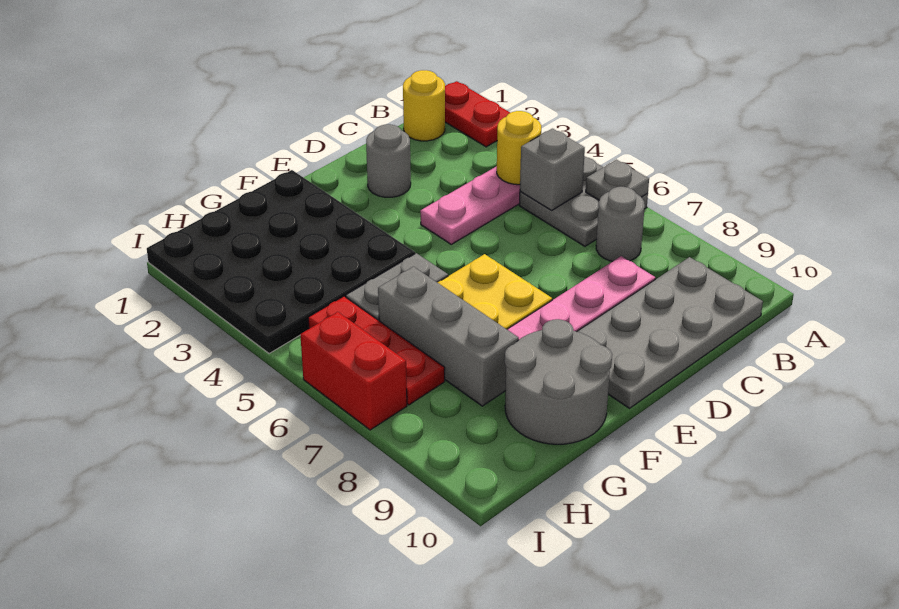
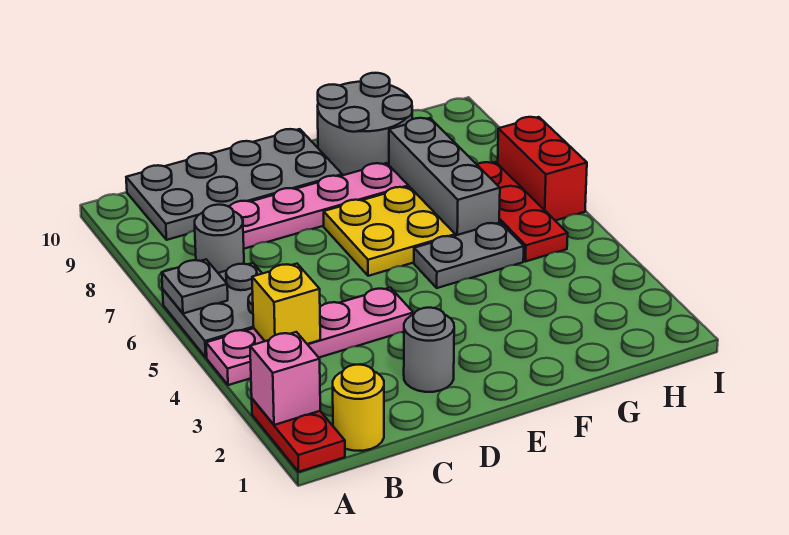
none -> pink brick A2 level 2
yellow round brick B4 level 2 -> yellow brick B4 level 2
grey brick B5 level 2 -> none
black plate F1:I4 level 1 -> none

